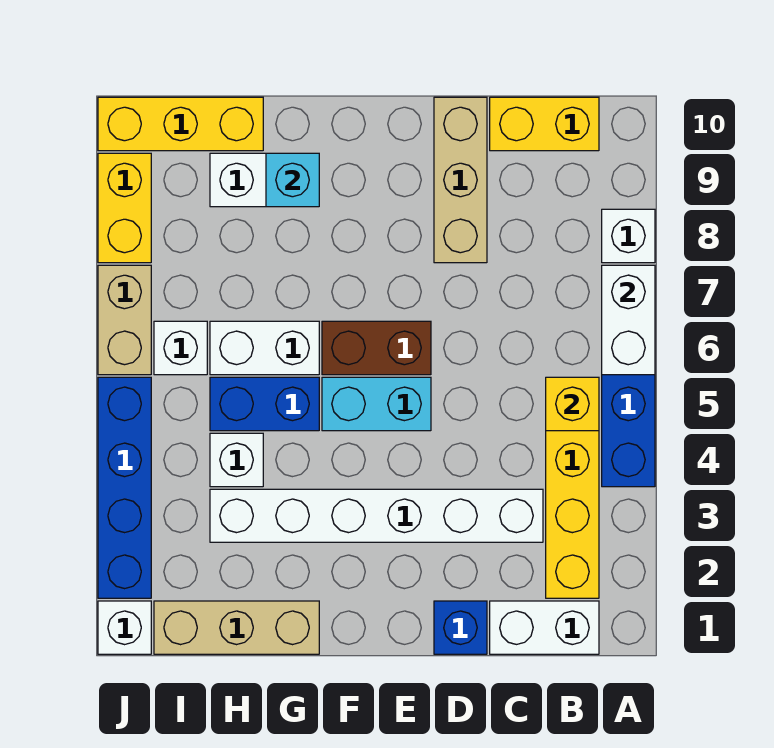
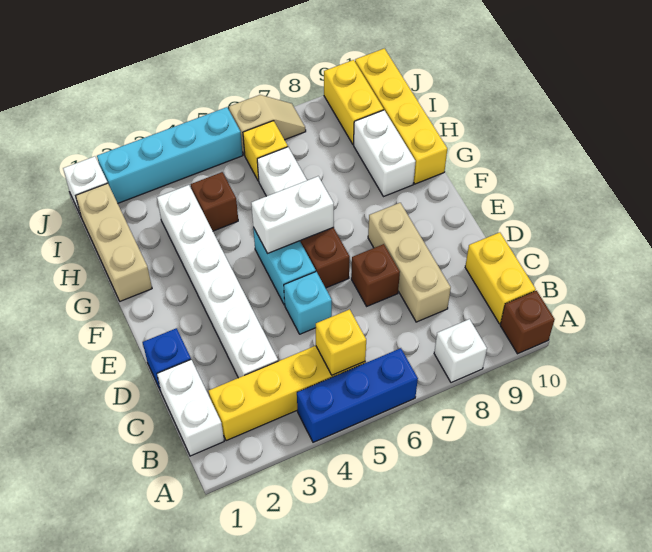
white brick A6:A7 level 2 -> white brick F5:F6 level 2
none -> brown brick A10 level 1
none -> brown brick D7 level 1
tan brick D8:D10 level 1 -> tan brick C8:E8 level 1
blue brick G5:H5 level 1 -> none
cyan brick G9 level 2 -> cyan brick D5 level 1
white brick H4 level 1 -> brown brick H4 level 1
yellow brick H10:J10 level 1 -> yellow brick G10:J10 level 1
white brick I6 level 1 -> yellow brick I6 level 1
blue brick J2:J5 level 1 -> cyan brick J2:J5 level 1
tan brick J6:J7 level 1 -> tan slope J6:J7 level 1 top 6
yellow brick J8:J9 level 1 -> yellow brick I9:J9 level 1

